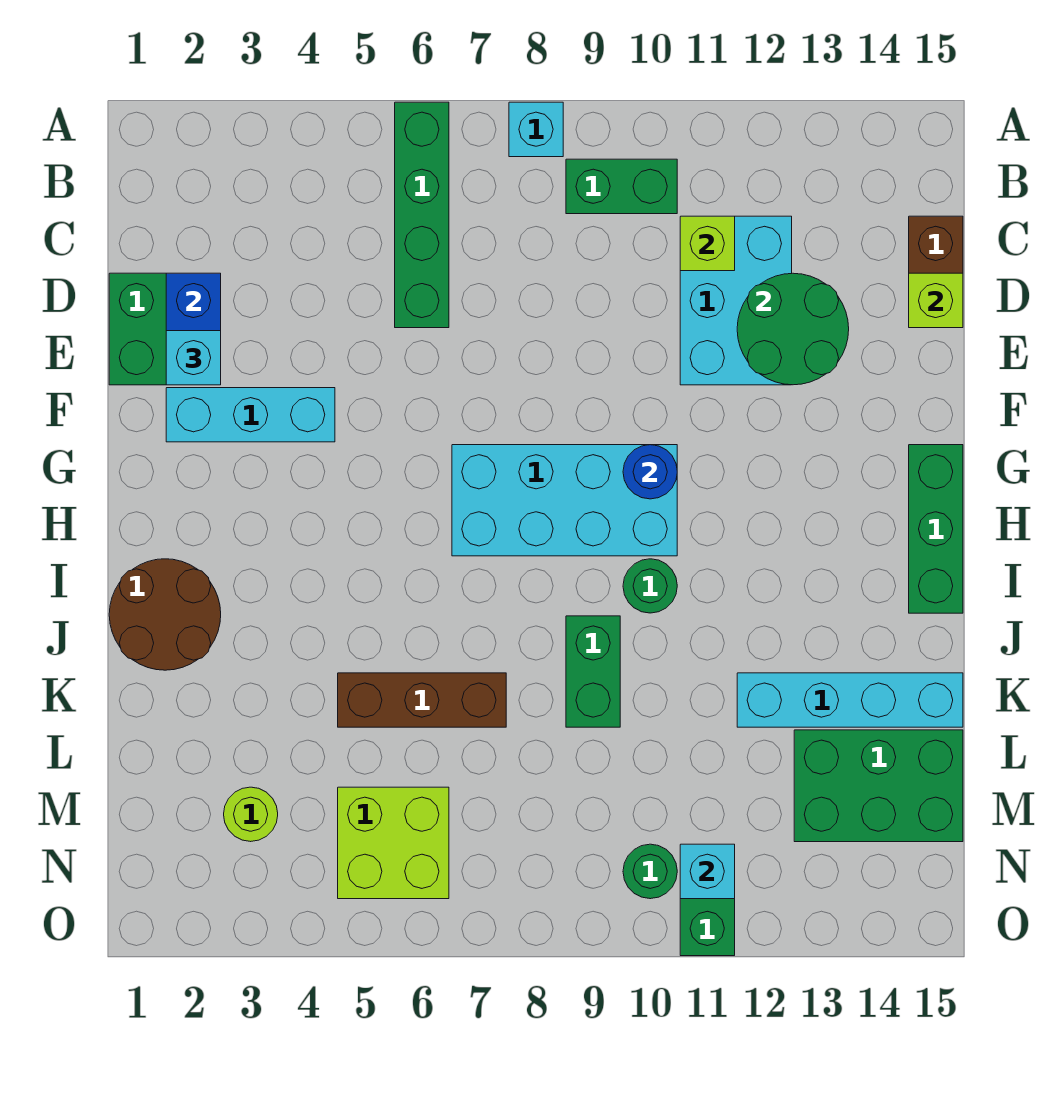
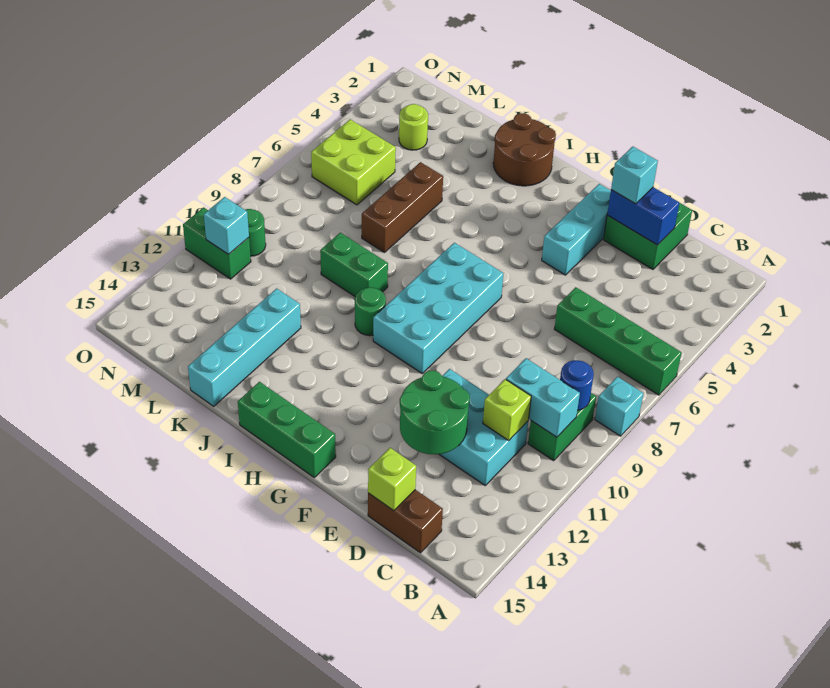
none -> cyan brick B10:C10 level 2
blue round brick G10 level 2 -> blue round brick B9 level 2
green brick L13:M15 level 1 -> none

